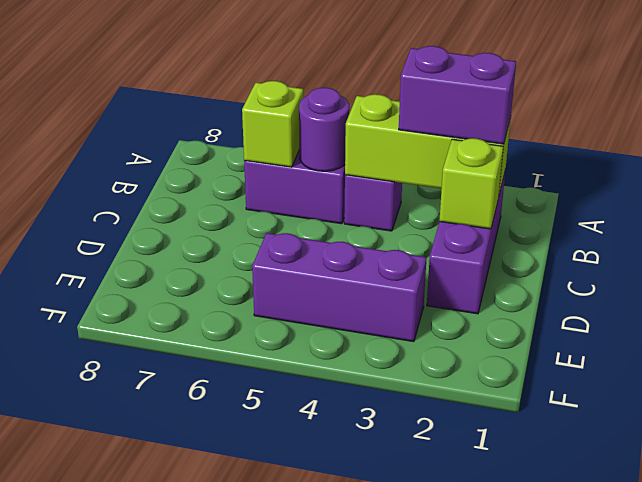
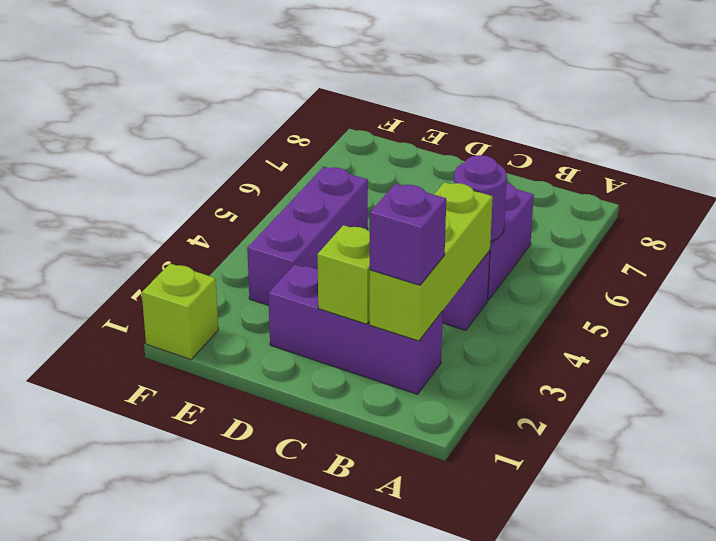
purple brick B2:B3 level 3 -> purple brick B2 level 3
lime brick B6 level 2 -> lime brick F1 level 1

